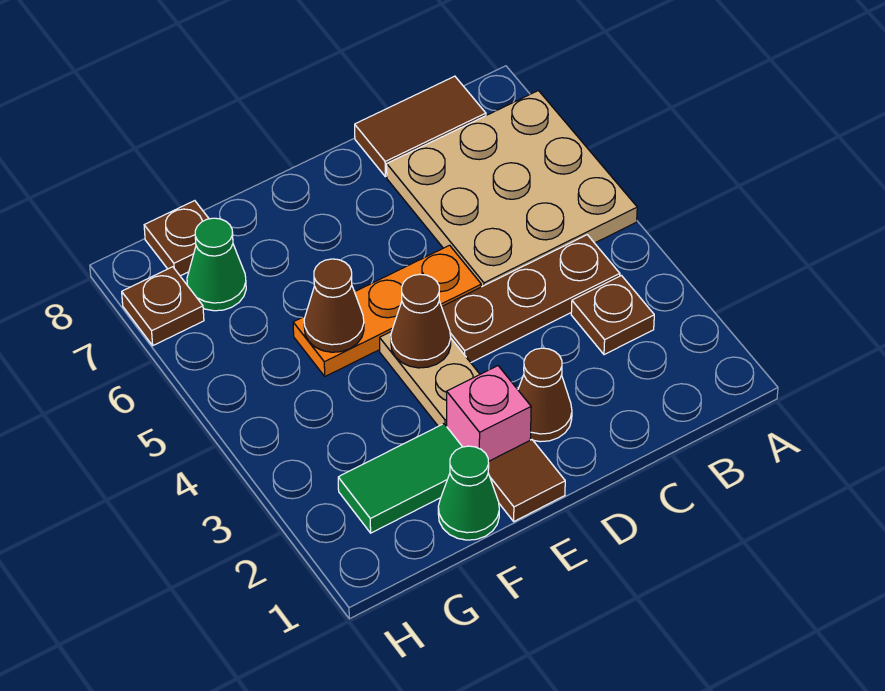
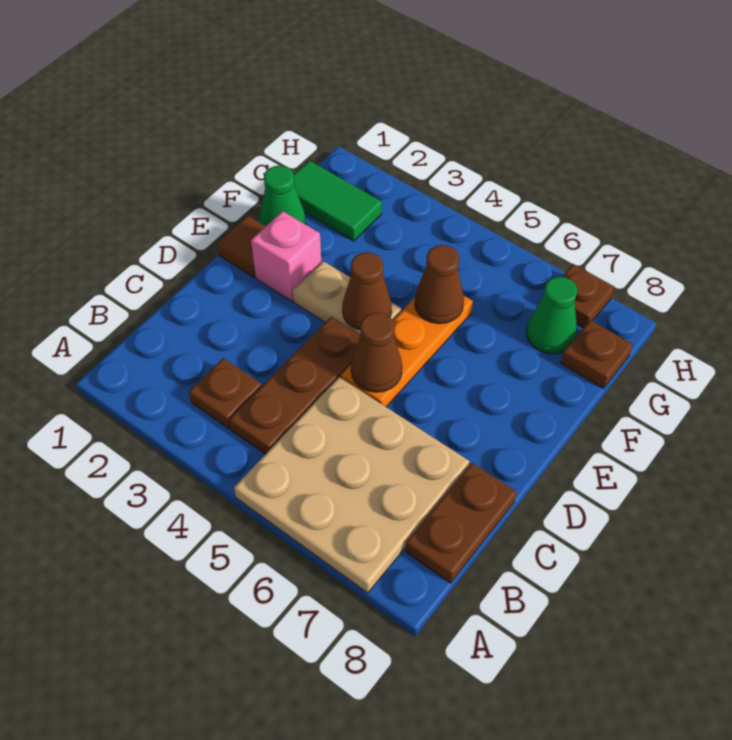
brown tile B8:C8 level 1 -> brown plate B8:C8 level 1
brown cone D2 level 1 -> brown cone D5 level 2
green tile F2:G2 level 1 -> green tile G1:G2 level 1

